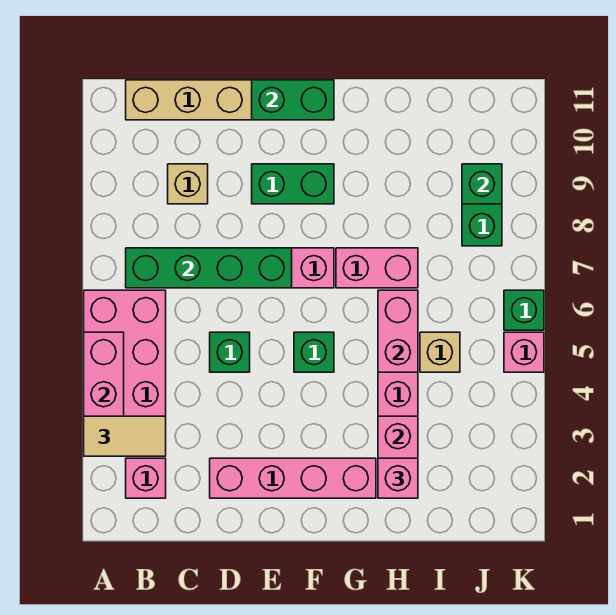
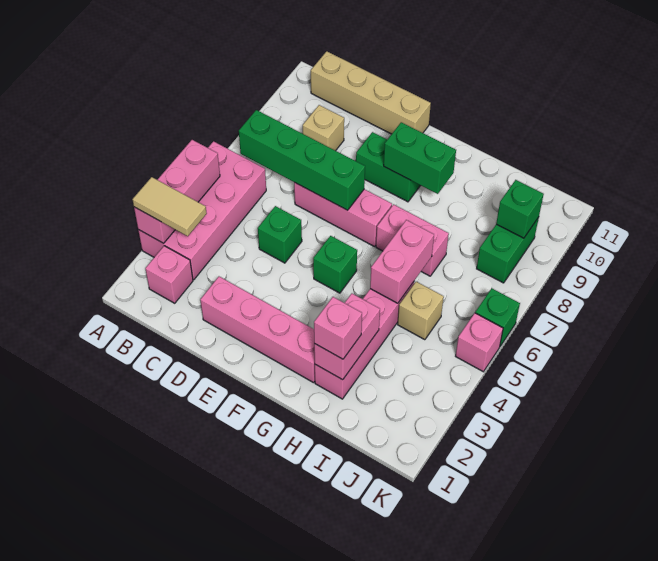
green brick E11:F11 level 2 -> green brick F9:G9 level 2

